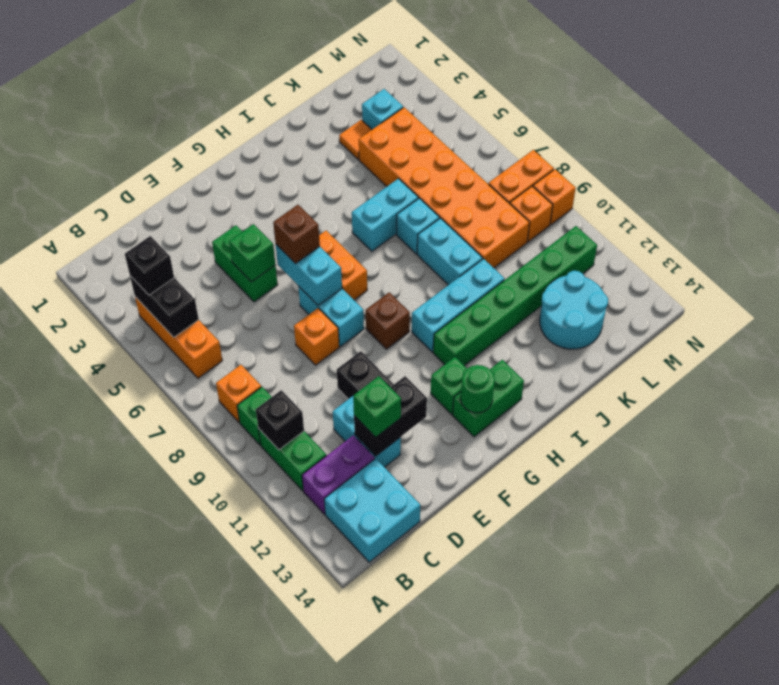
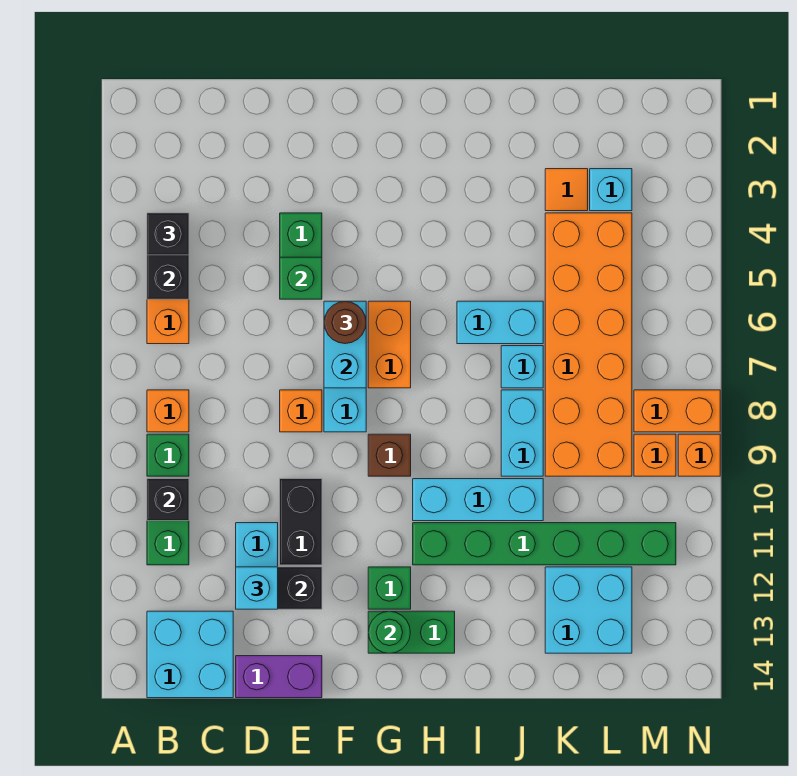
purple brick B12:C12 level 1 -> purple brick D14:E14 level 1
green brick D12 level 3 -> cyan brick D12 level 3
brown brick F6 level 3 -> brown round brick F6 level 3
cyan round brick K12:L13 level 1 -> cyan brick K12:L13 level 1

